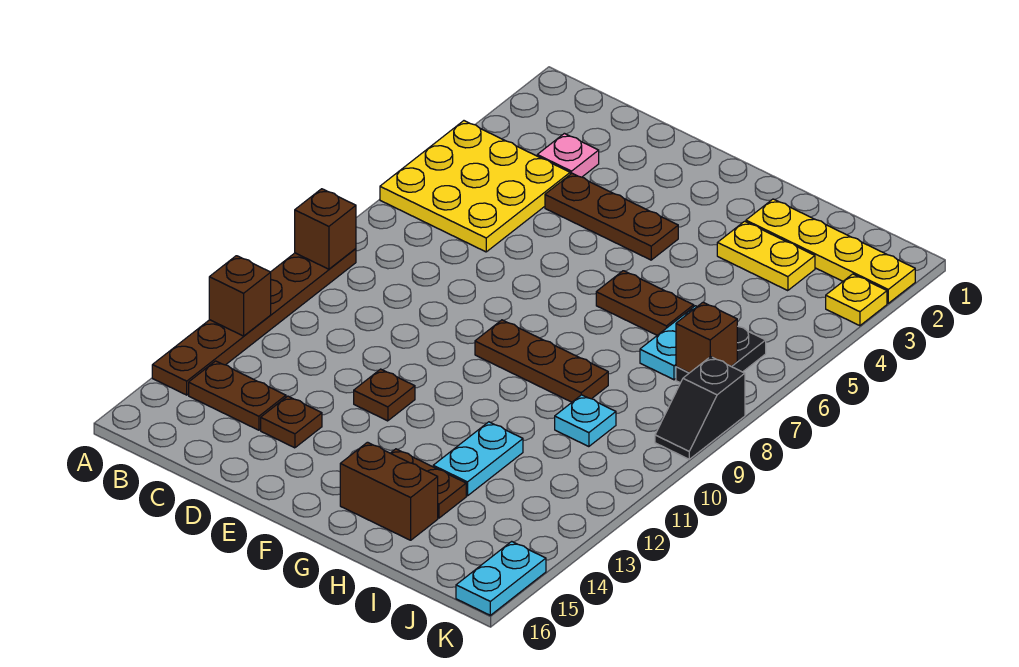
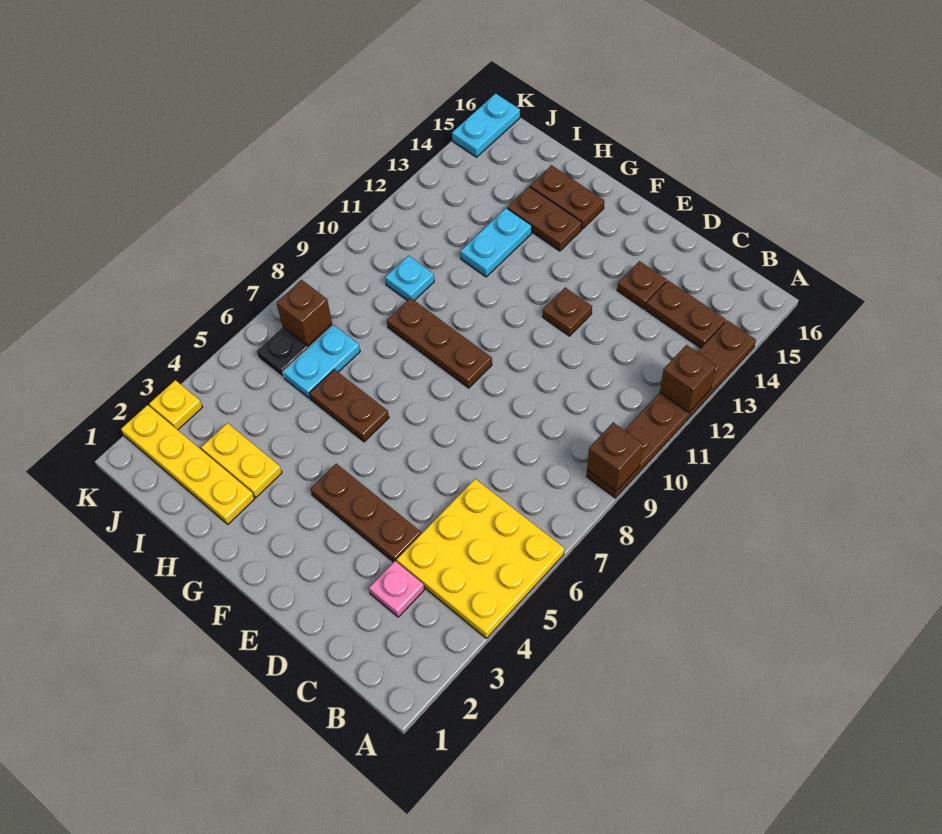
brown brick G15:H15 level 1 -> brown plate G15:H15 level 1
black slope K8:K9 level 1 top 8 -> none

